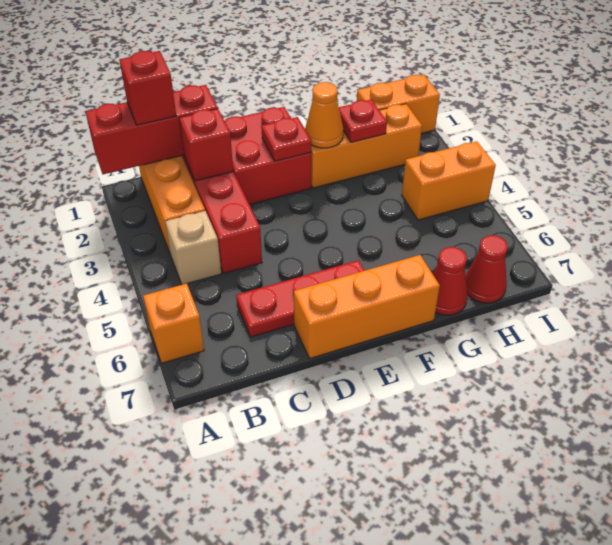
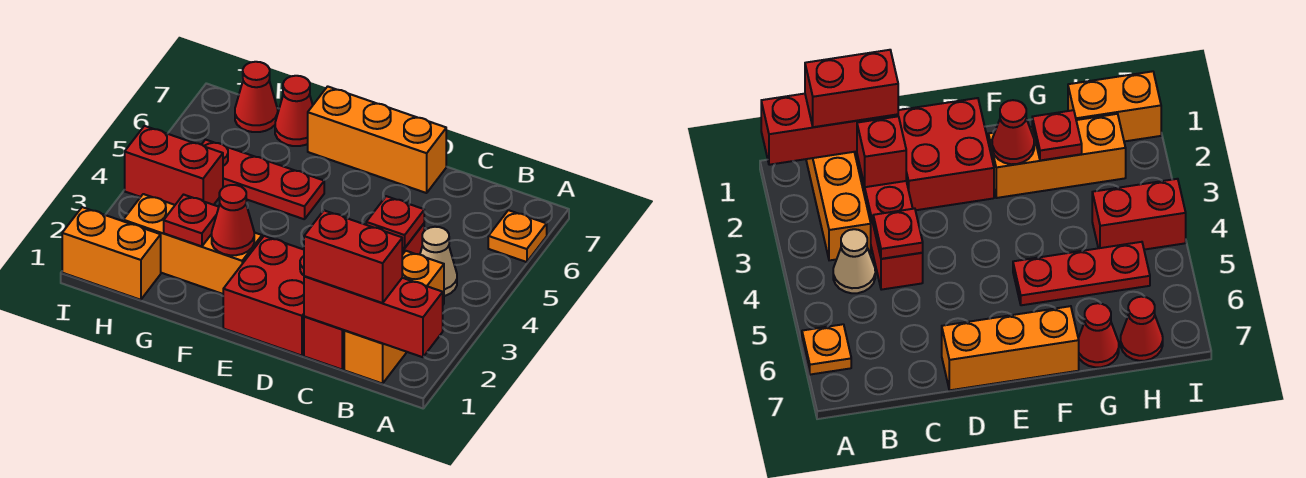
orange brick A6 level 1 -> orange plate A6 level 1
red brick B1 level 3 -> red brick B1:C1 level 3
tan brick B4 level 1 -> tan cone B4 level 1
red plate C6:E6 level 1 -> red plate F5:H5 level 1
red plate E2 level 2 -> red plate C4 level 2
orange cone F2 level 2 -> red cone F2 level 2
orange brick H4:I4 level 1 -> red brick H4:I4 level 1

